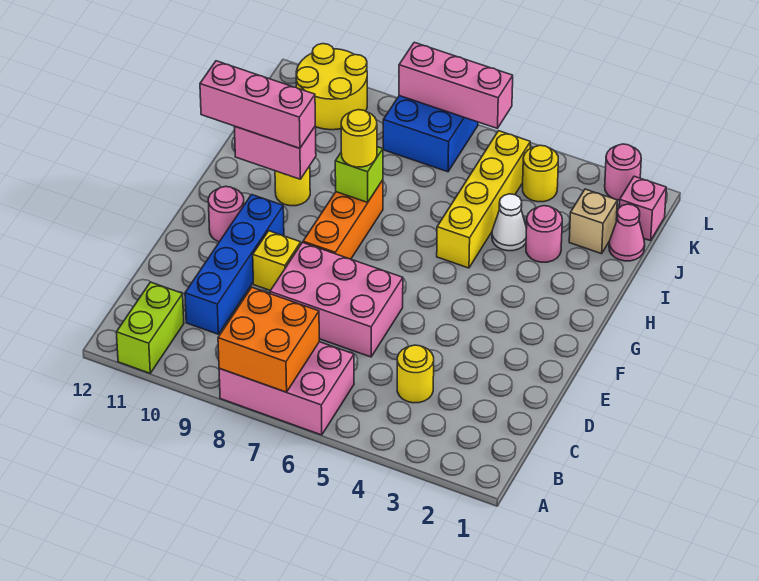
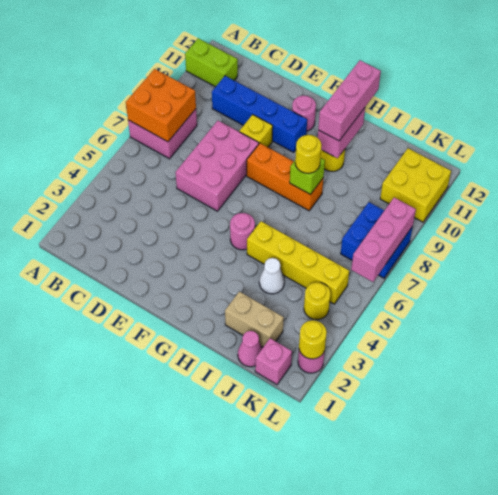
pink brick A6:B8 level 1 -> pink brick A7:B8 level 1
yellow round brick C4 level 1 -> yellow round brick L2 level 2
pink round brick I3 level 1 -> pink round brick G5 level 1
tan brick J2 level 1 -> tan brick I2:J2 level 1
yellow round brick K10:L11 level 1 -> yellow brick K10:L11 level 1

